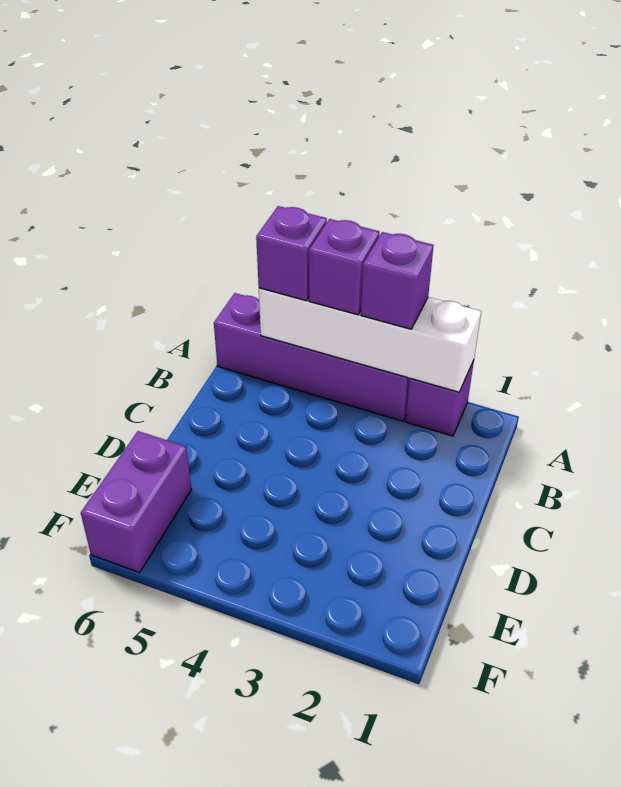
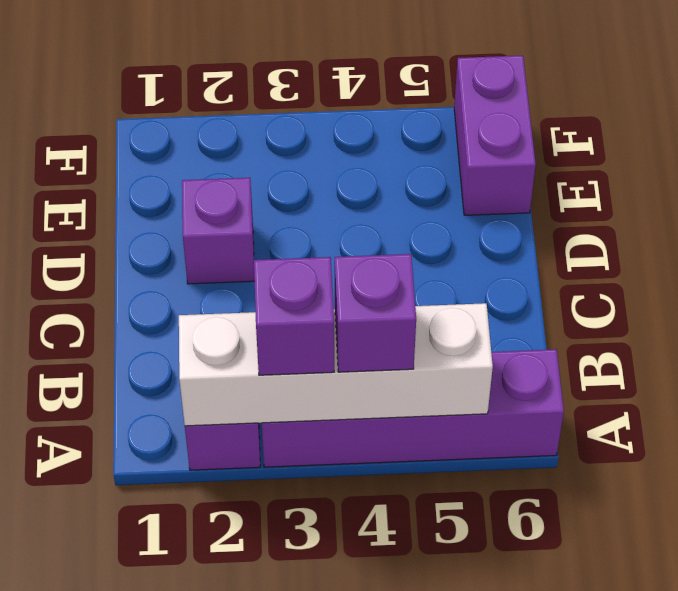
purple brick A5 level 3 -> purple brick D2 level 1

